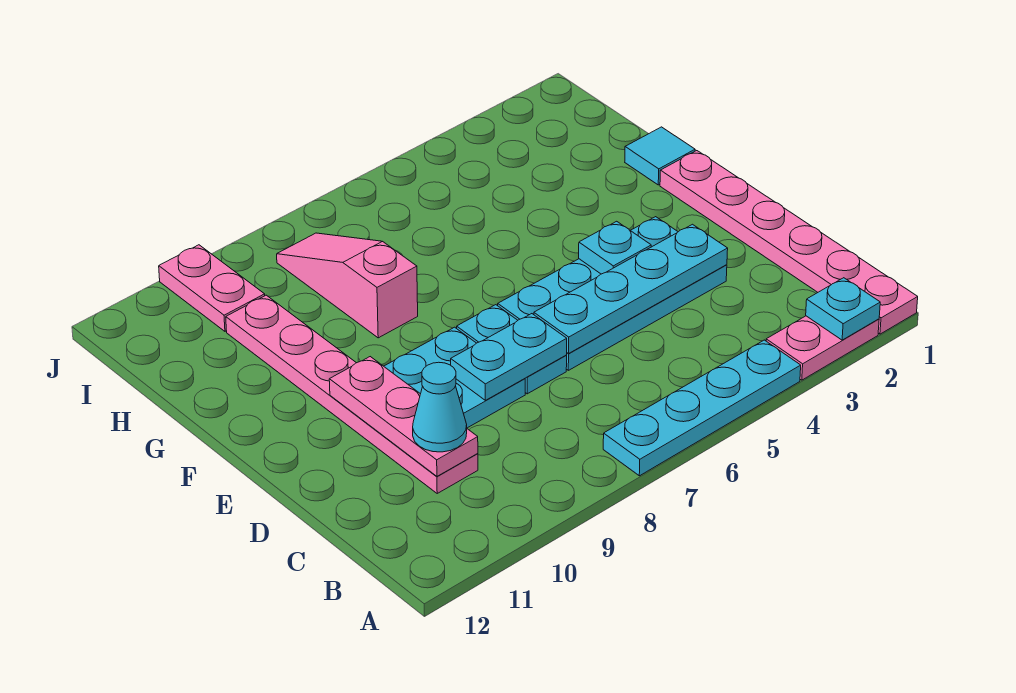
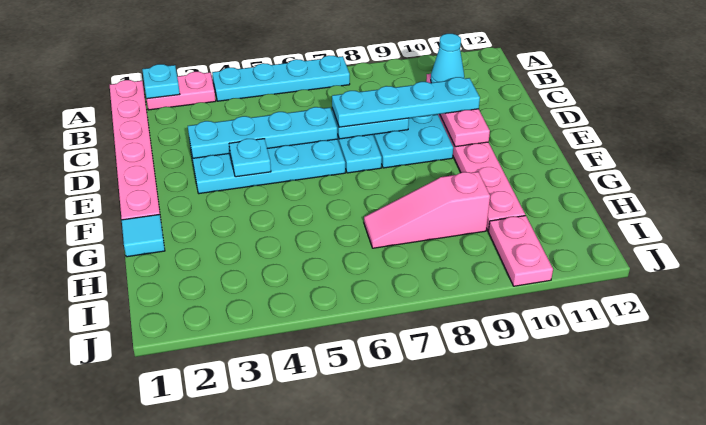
none -> cyan plate D7:D10 level 3
pink slope G8:I8 level 1 top G -> pink slope H7:H9 level 1 top 9

